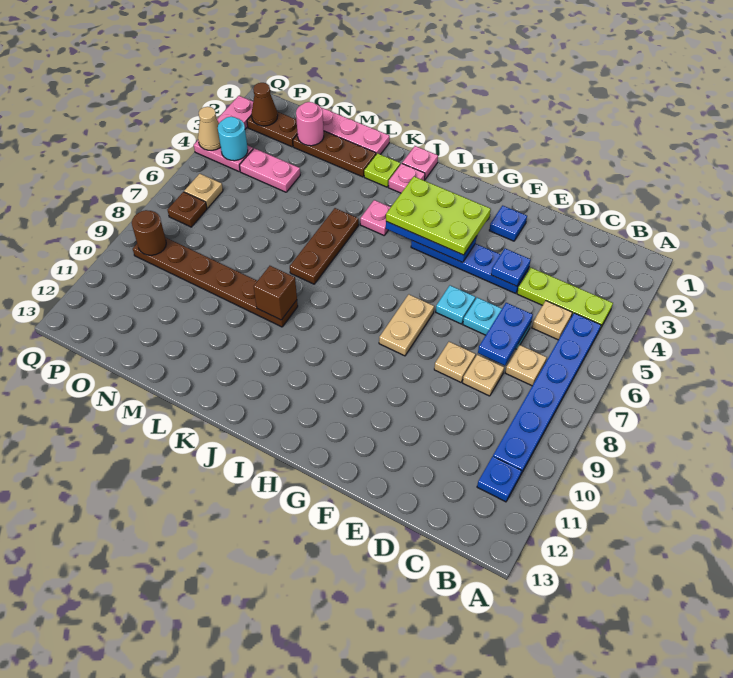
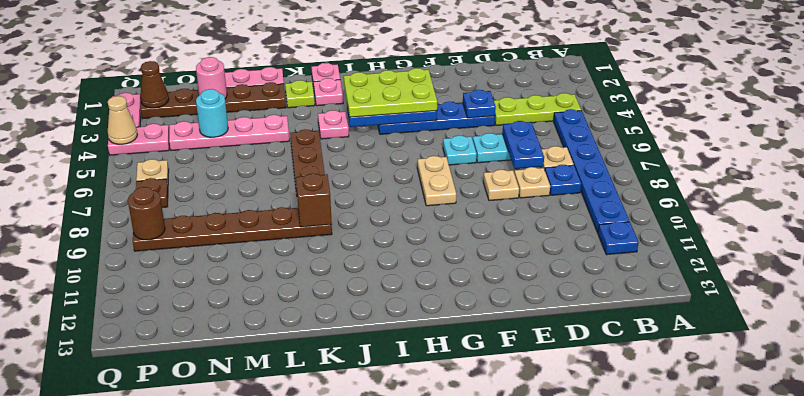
tan plate C5 level 1 -> none
blue plate F2 level 1 -> blue plate C8 level 1
pink plate N4:O4 level 1 -> pink plate L4:O4 level 1
cyan round brick P4 level 2 -> cyan round brick N4 level 2

